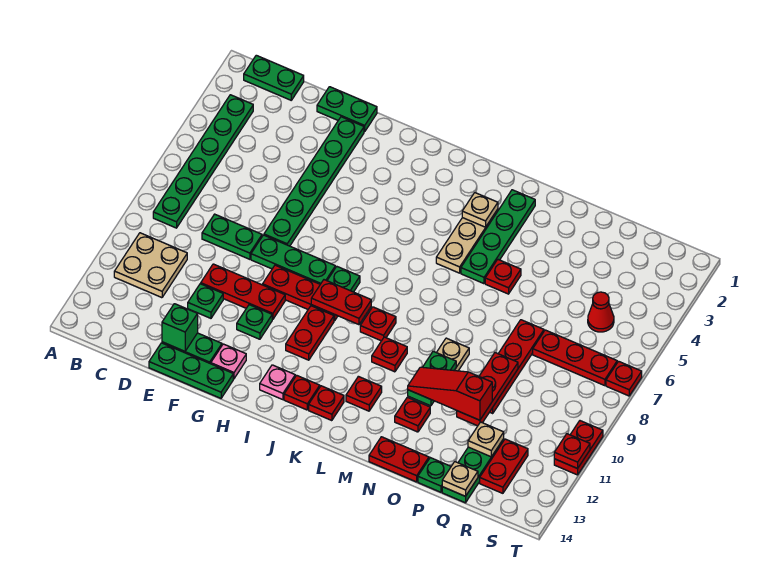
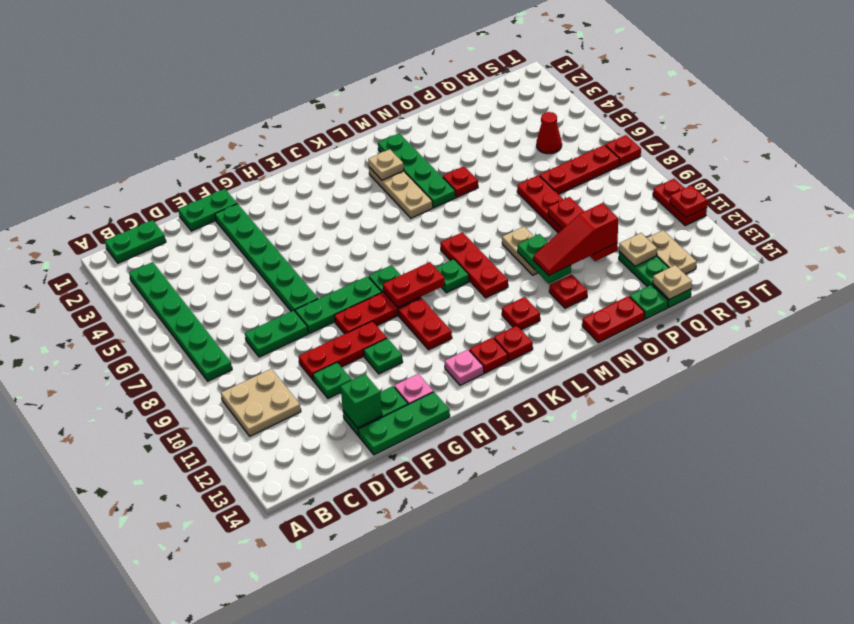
red plate K9 level 1 -> green plate K9 level 1
red plate L10 level 1 -> red plate L8:L10 level 1
red plate R12:R13 level 1 -> tan plate R12:R13 level 1

